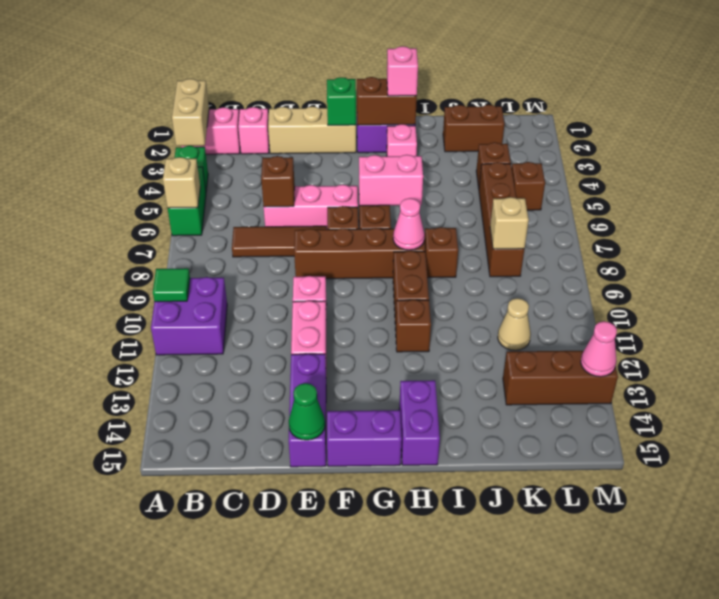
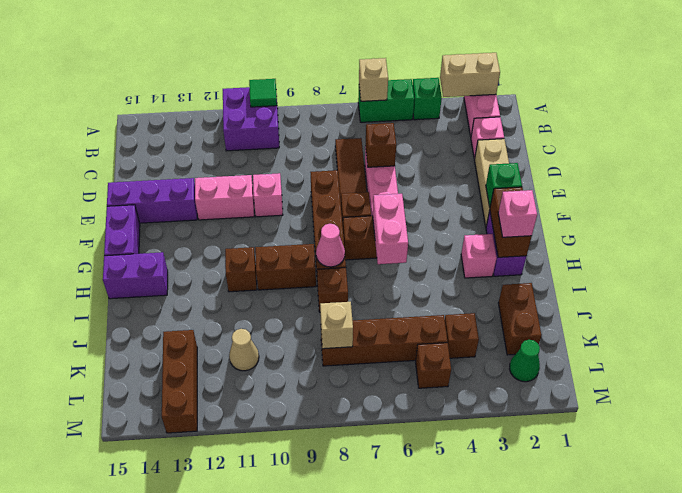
green cone E15 level 2 -> green cone L2 level 1
pink cone M13 level 2 -> none

